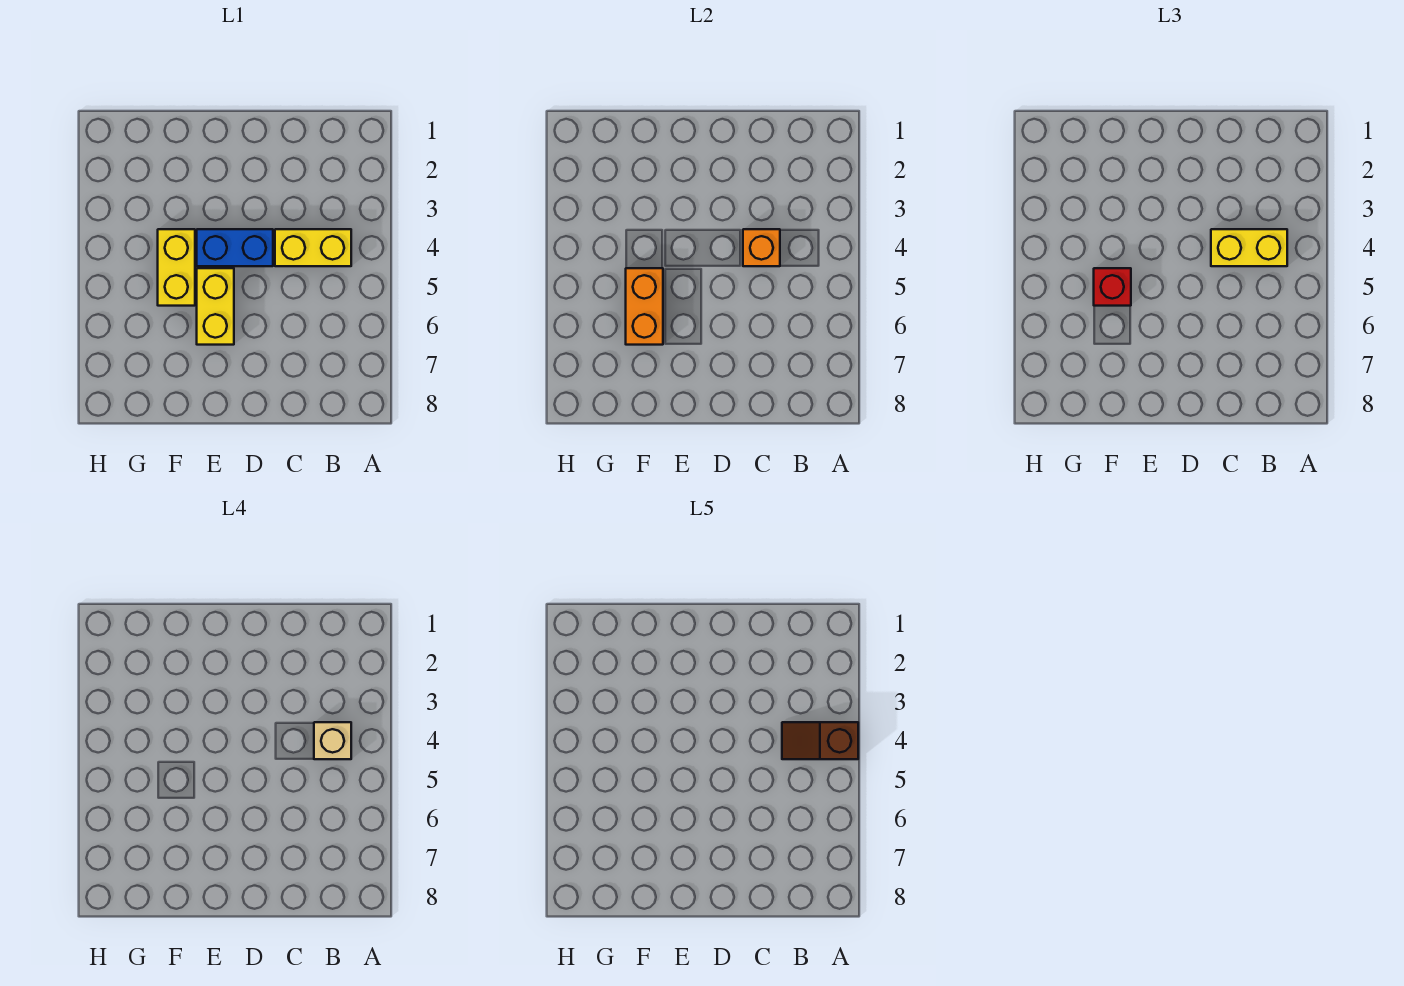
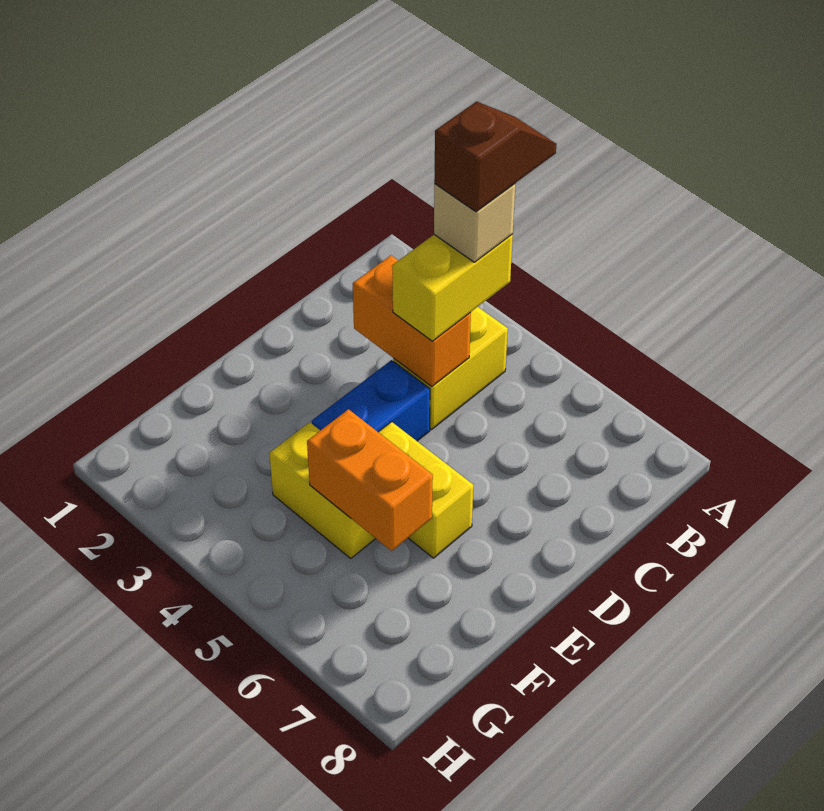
brown slope A4:B4 level 5 top A -> brown slope A4:B4 level 5 top B
orange brick C4 level 2 -> orange brick C3:C4 level 2
red brick F5 level 3 -> none

